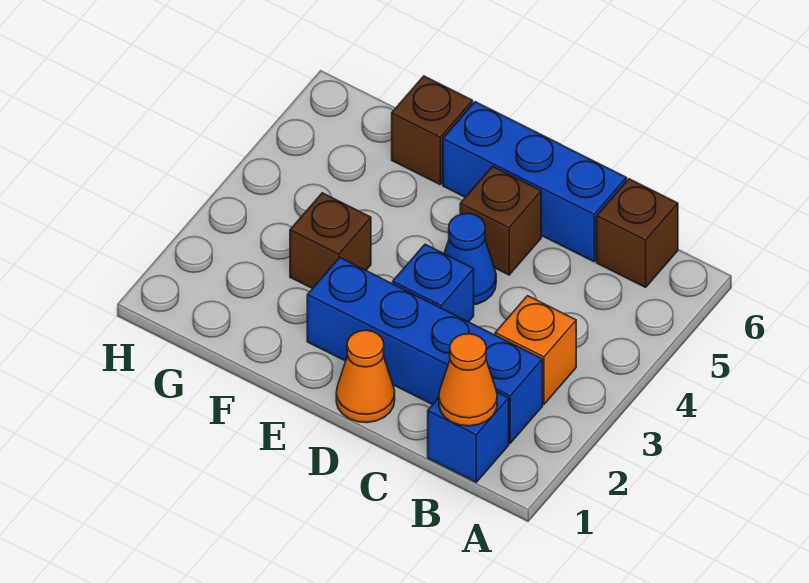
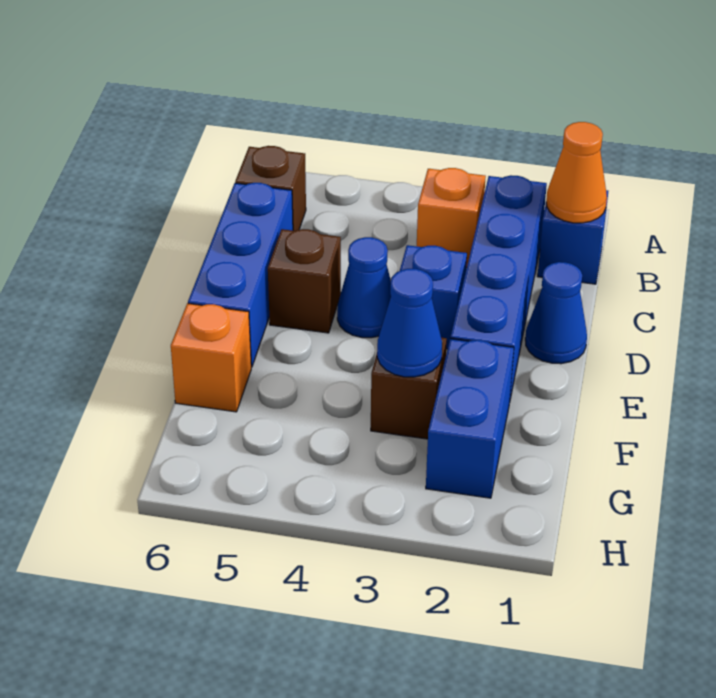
orange cone D1 level 1 -> blue cone D1 level 1
none -> blue brick F2:G2 level 1
none -> blue cone F3 level 2
brown brick F6 level 1 -> orange brick F6 level 1

